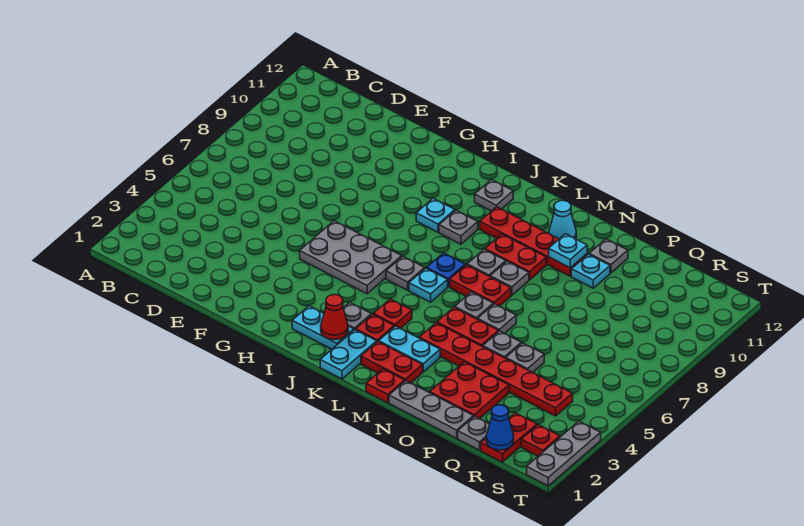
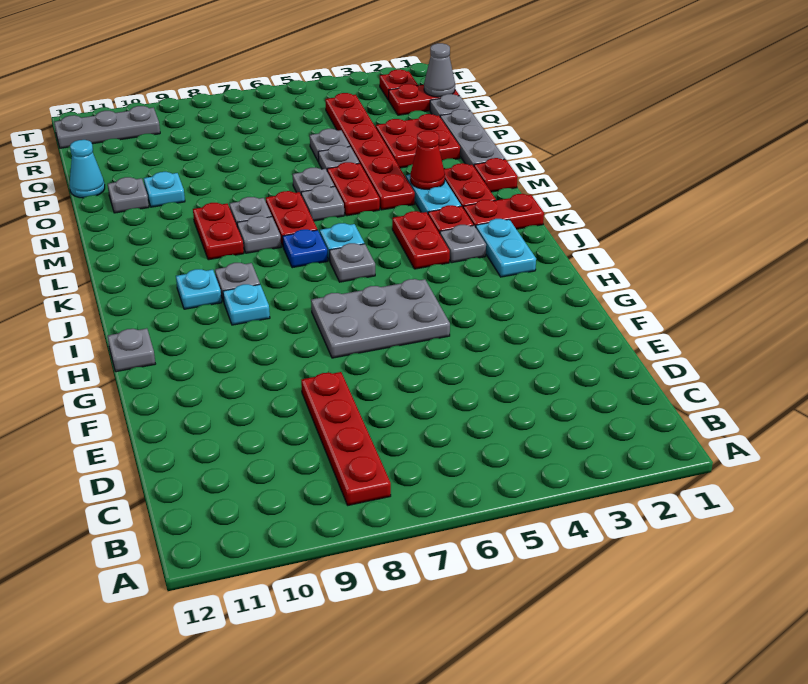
grey plate G5:I6 level 1 -> grey plate G5:H7 level 1
red cone J2 level 2 -> red cone M3 level 2
grey plate J11 level 1 -> grey plate H12 level 1
cyan plate K1:K2 level 1 -> red plate K1:K2 level 1
red plate K4 level 1 -> red plate J4:K4 level 1
red plate K10:N10 level 1 -> red plate B8:E8 level 1
cyan cone M11 level 1 -> cyan cone P12 level 1
cyan plate N10 level 2 -> cyan plate J10 level 1
blue cone R1 level 2 -> grey cone R1 level 2
grey plate T1:T3 level 1 -> grey plate S10:S12 level 1

